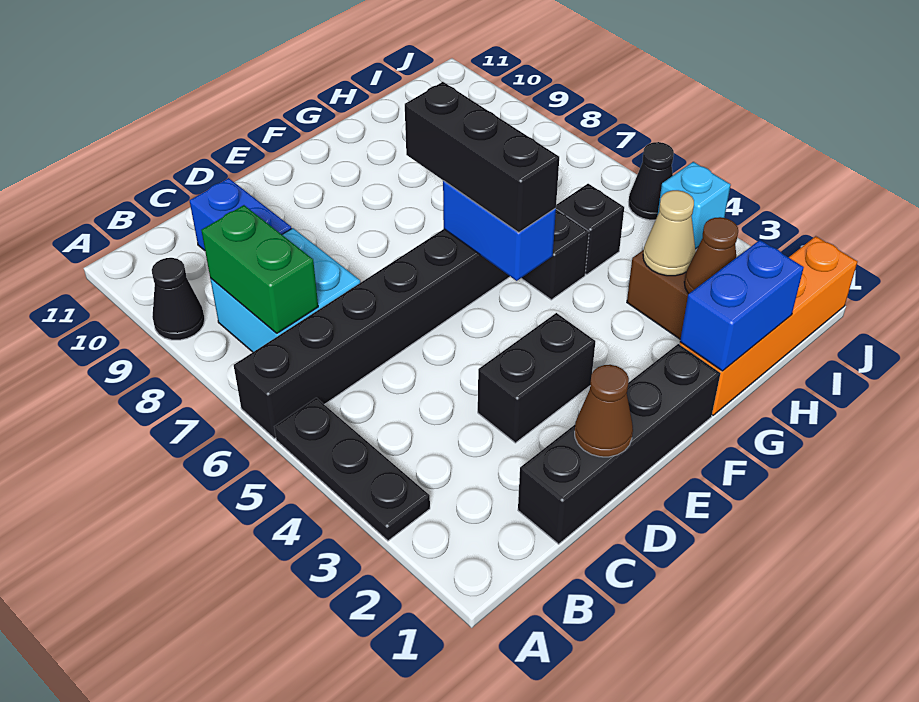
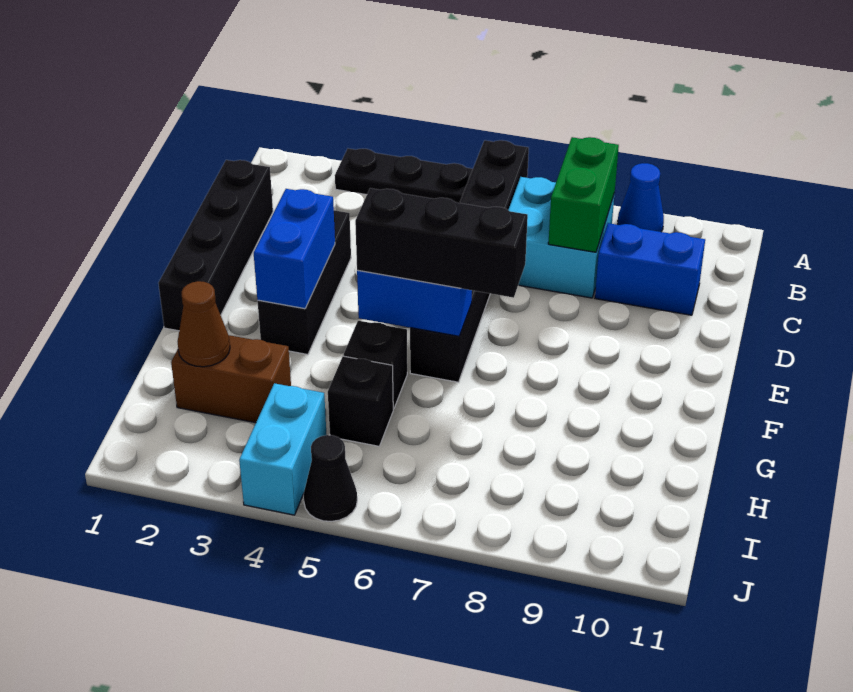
black cone A9 level 1 -> blue cone A9 level 1
green brick B7:B8 level 2 -> green brick B8:C8 level 2
brown cone D1 level 2 -> none
black brick D3:E3 level 1 -> black brick D3:F3 level 1
orange brick G1:J1 level 1 -> none
blue brick G1:H1 level 2 -> blue brick E3:F3 level 2
tan cone H3 level 2 -> none
cyan brick J4 level 1 -> cyan brick I4:J4 level 1

